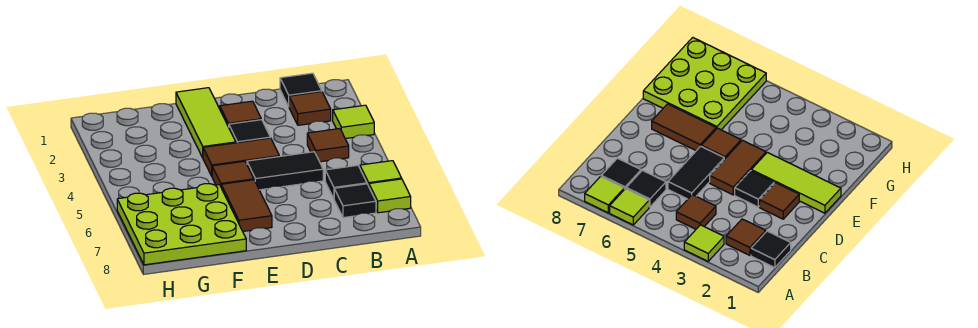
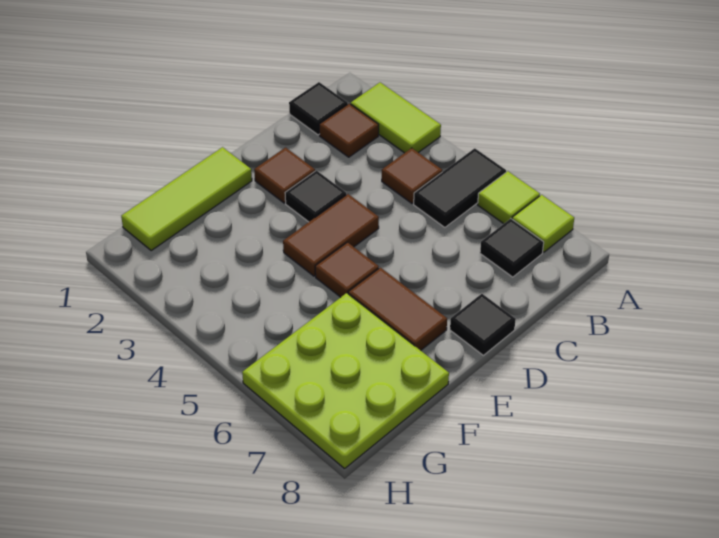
lime tile A3 level 1 -> lime tile A2:A3 level 1
black tile B6 level 1 -> black tile D8 level 1
black tile C5:D5 level 1 -> black tile A5:B5 level 1
lime tile E1:E3 level 1 -> lime tile E1:G1 level 1

